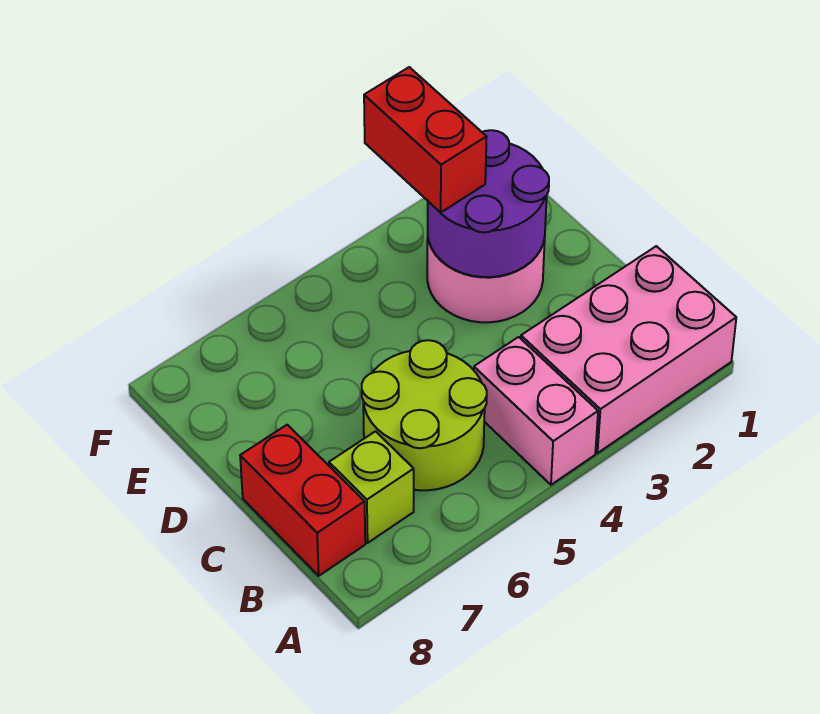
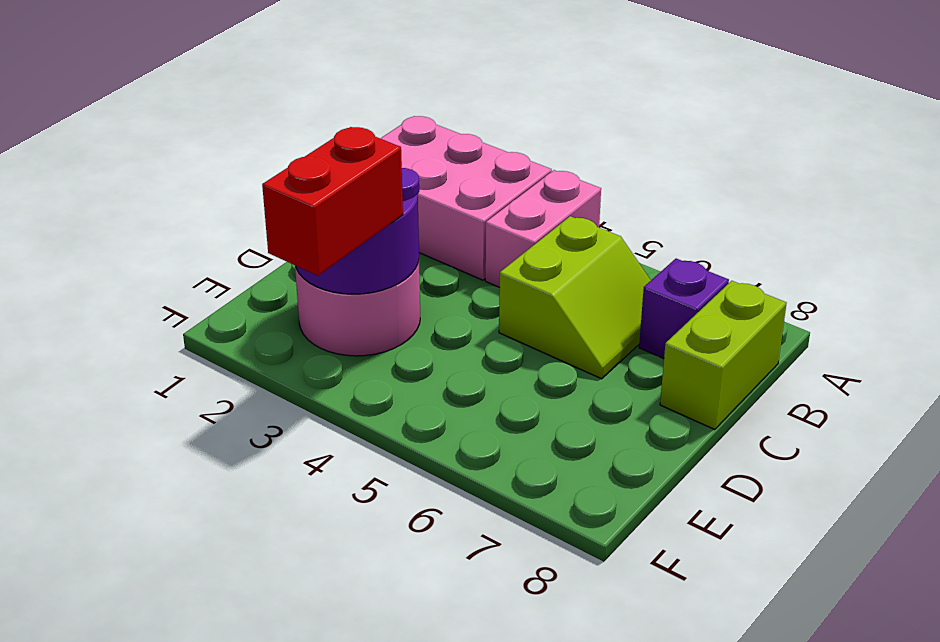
lime round brick B5:C6 level 1 -> lime slope B5:C6 level 1 top 5
lime brick B7 level 1 -> purple brick B7 level 1
red brick B8:C8 level 1 -> lime brick B8:C8 level 1

